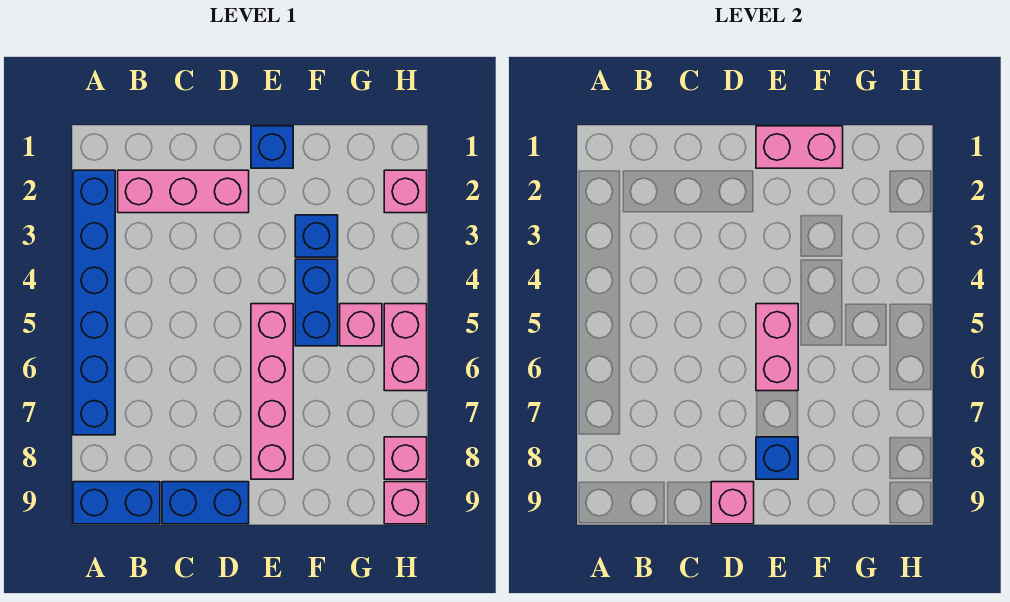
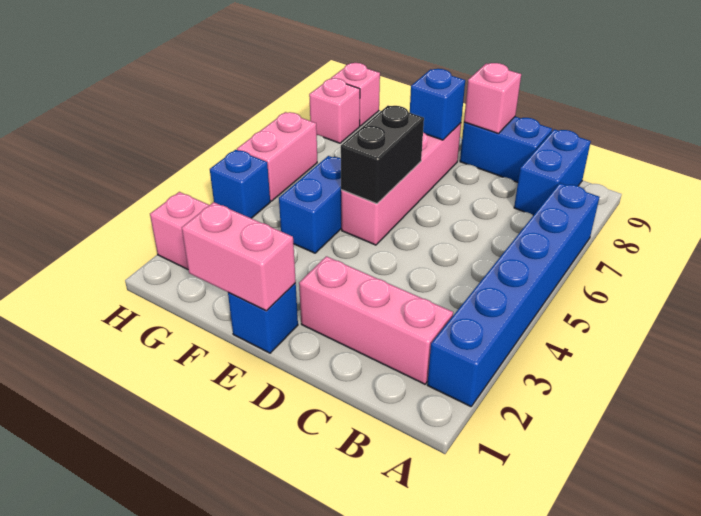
blue brick A9:B9 level 1 -> blue brick B8:B9 level 1
pink brick E5:E6 level 2 -> black brick E5:E6 level 2
blue brick F3 level 1 -> blue brick H4 level 1
pink brick G5 level 1 -> none

